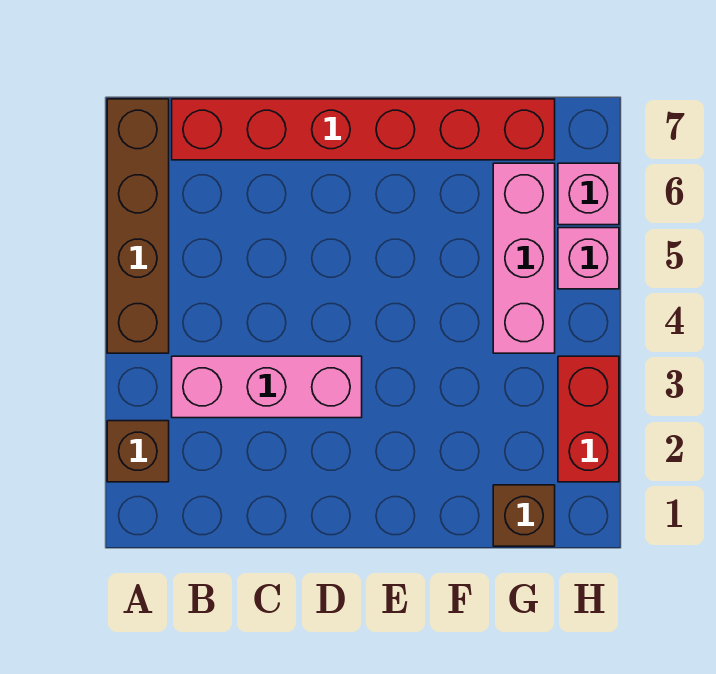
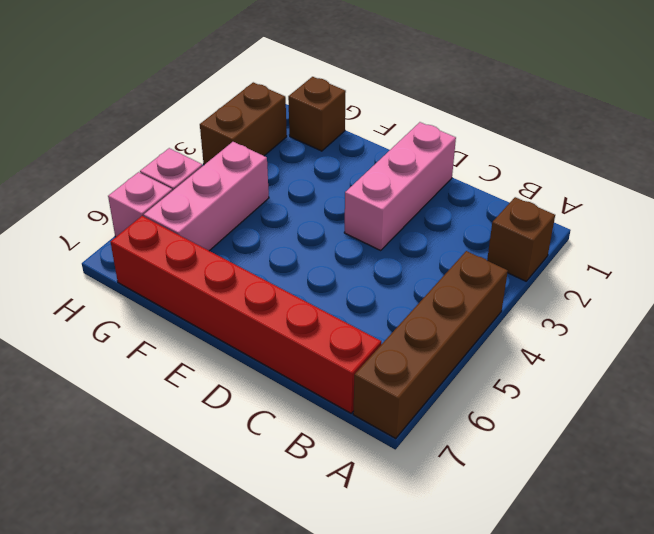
pink brick B3:D3 level 1 -> pink brick D1:D3 level 1
red brick H2:H3 level 1 -> brown brick H2:H3 level 1

